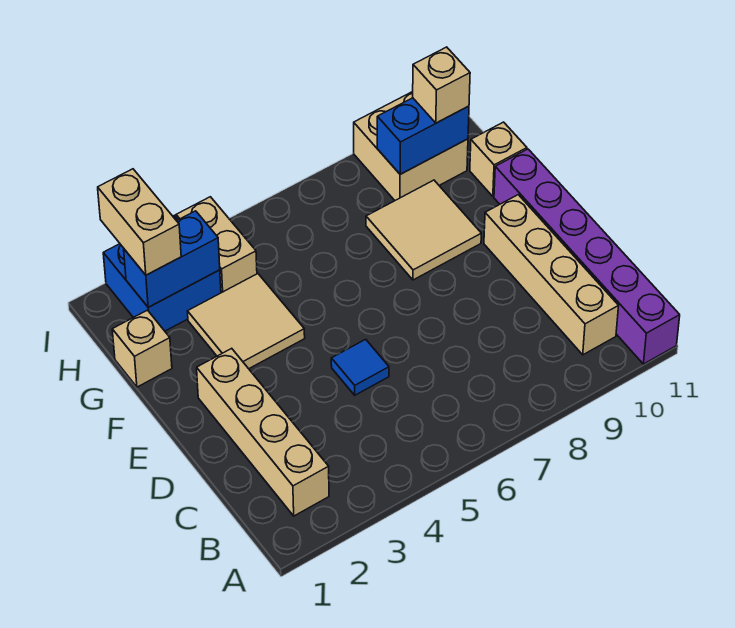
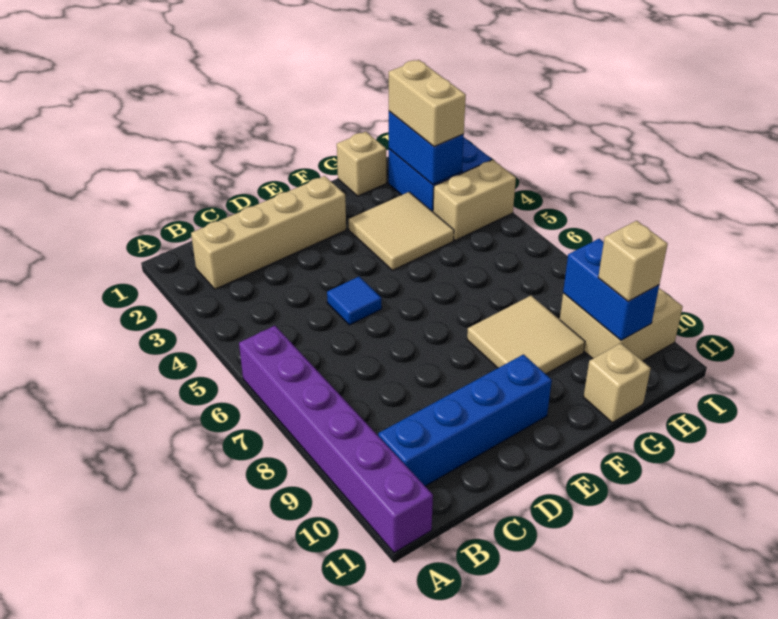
purple brick A11:F11 level 1 -> purple brick A6:A11 level 1
tan brick B10:E10 level 1 -> blue brick B10:E10 level 1
tan brick H2:I2 level 3 -> tan brick H2:H3 level 3

